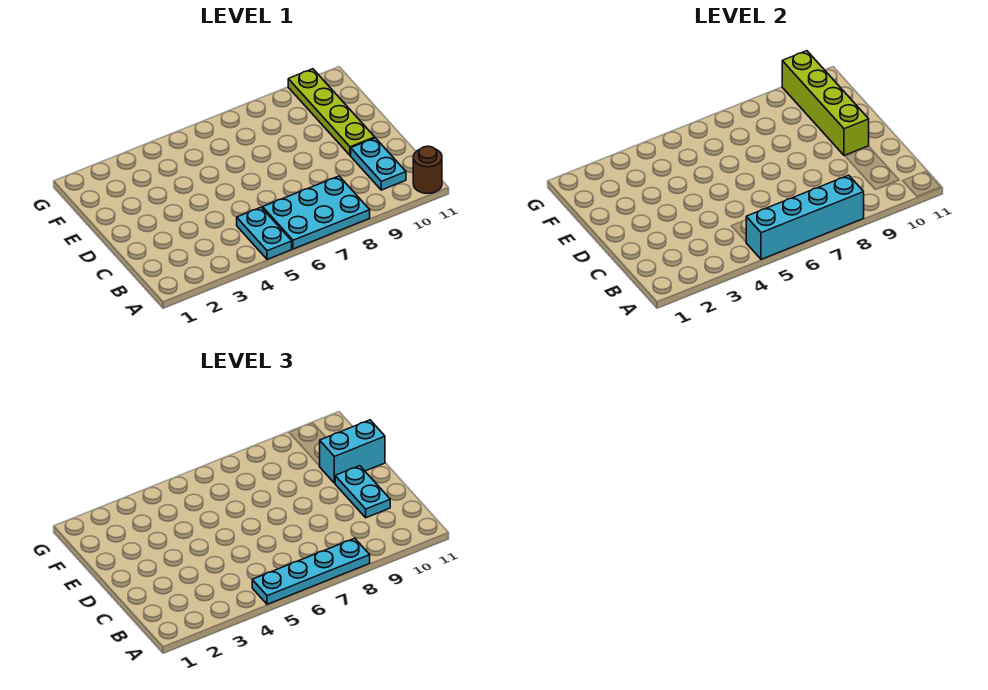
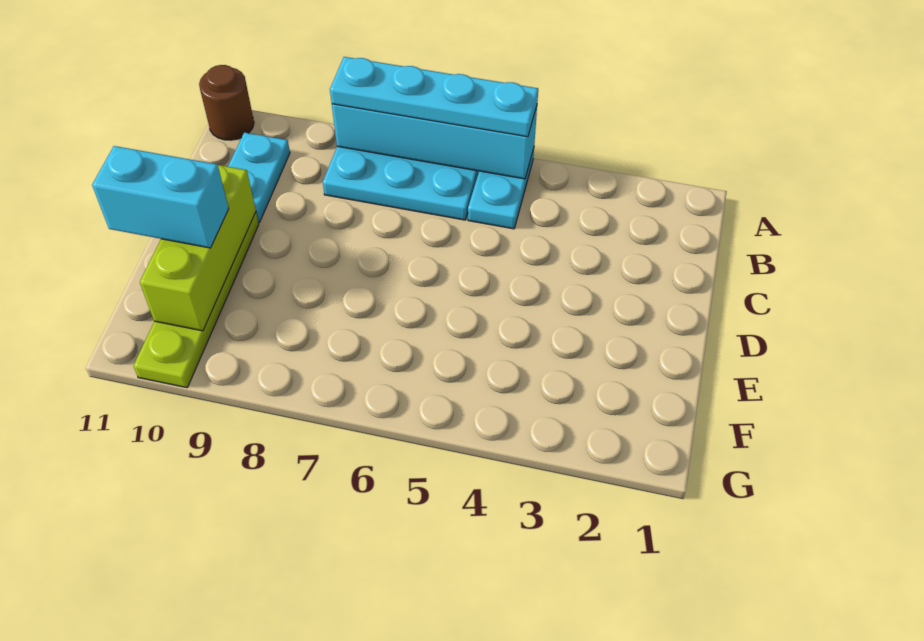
cyan plate C10:D10 level 3 -> none
lime brick D10:G10 level 2 -> lime brick D10:F10 level 2

